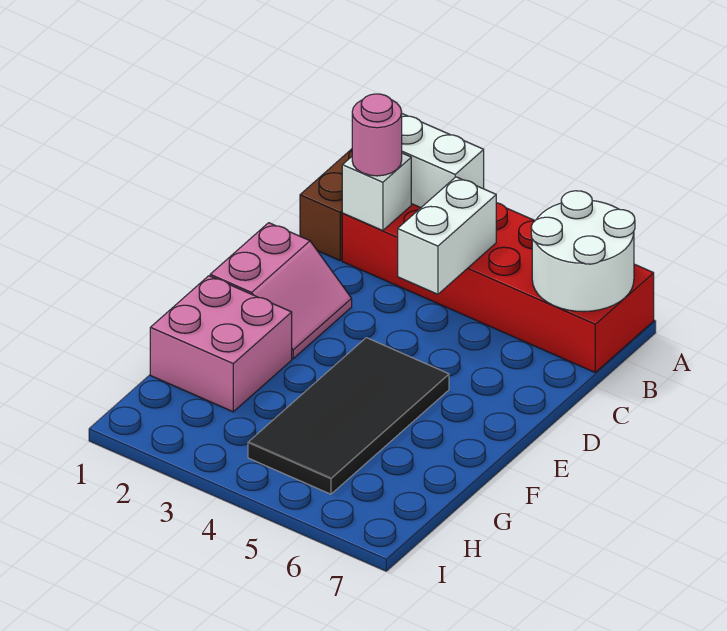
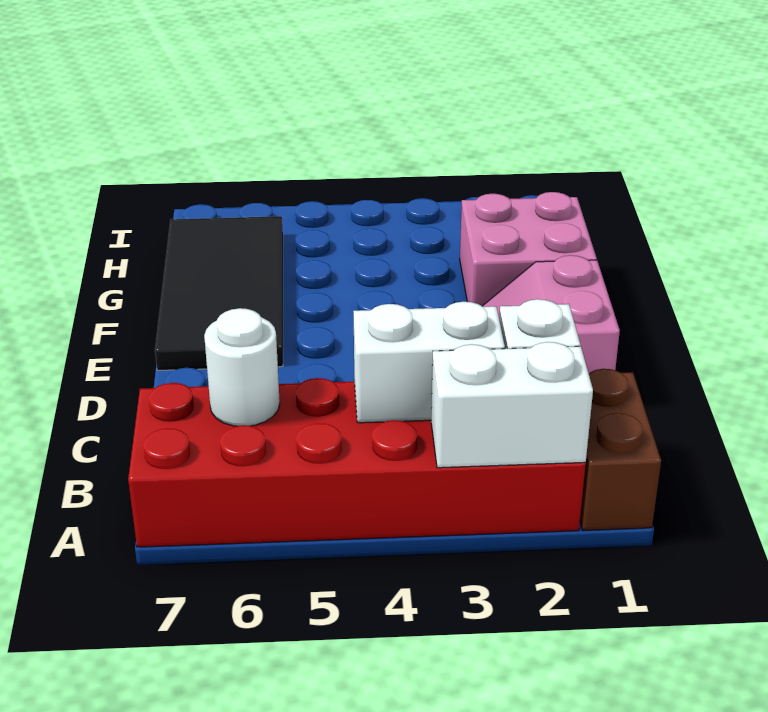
white round brick A6:B7 level 2 -> white round brick B6 level 2
pink round brick B2 level 3 -> none
white brick B4:C4 level 2 -> white brick B3:B4 level 2
black tile E4:H5 level 1 -> black tile E6:H7 level 1

